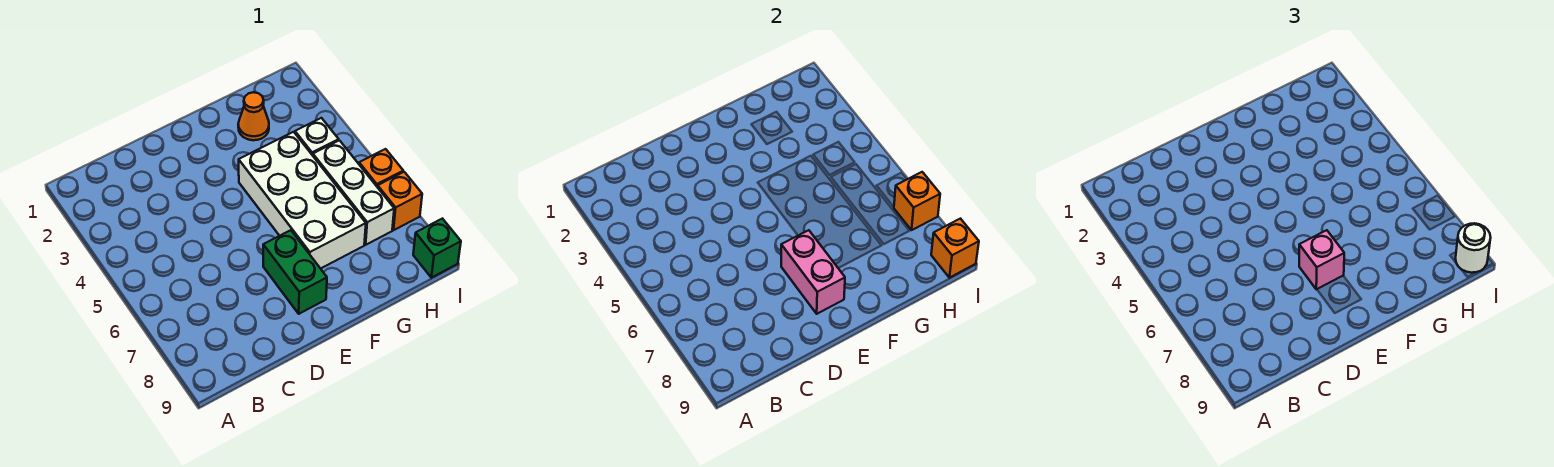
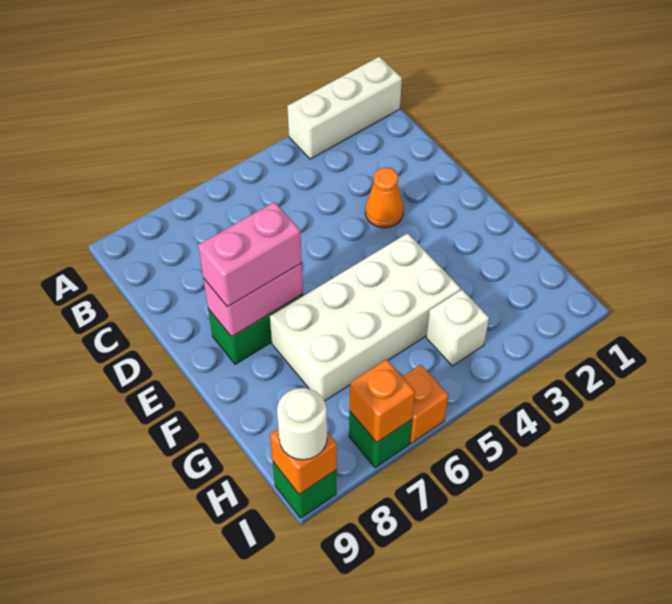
pink brick E7 level 3 -> pink brick E7:E8 level 3
orange cone G2 level 1 -> orange cone D3 level 1
white brick H5:H7 level 1 -> white brick A1:A3 level 1
orange brick I7 level 1 -> green brick I7 level 1

